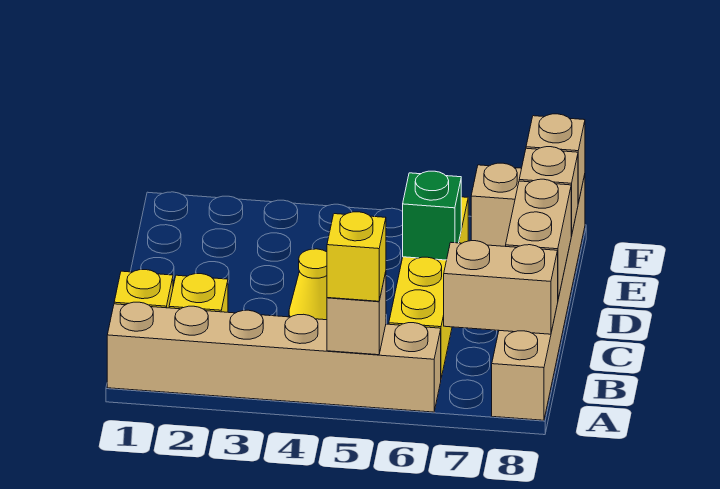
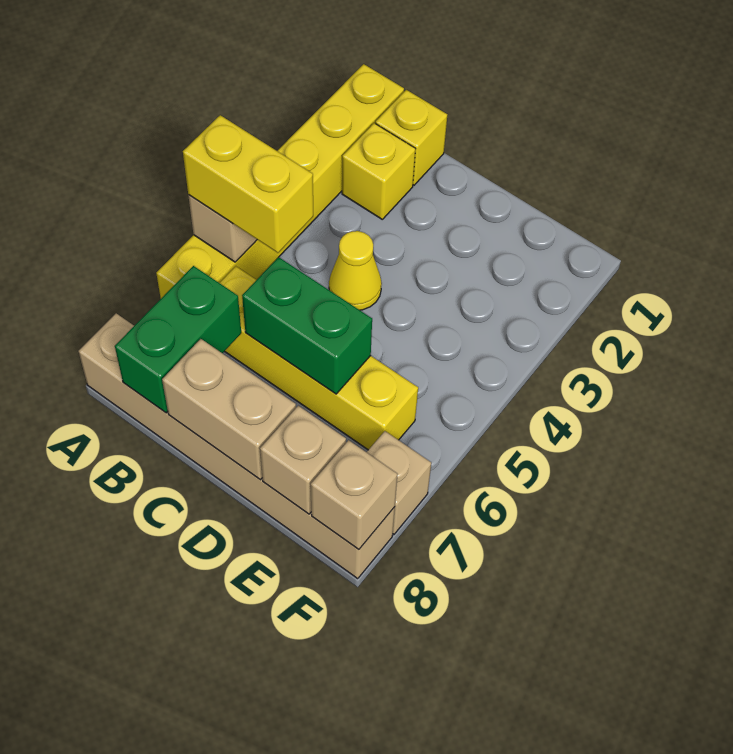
tan brick A1:A6 level 1 -> yellow brick A1:A6 level 1
yellow brick A5 level 3 -> yellow brick A5:B5 level 3
tan brick B7:B8 level 2 -> green brick B7:B8 level 2
green brick D6 level 2 -> green brick C6:D6 level 2

